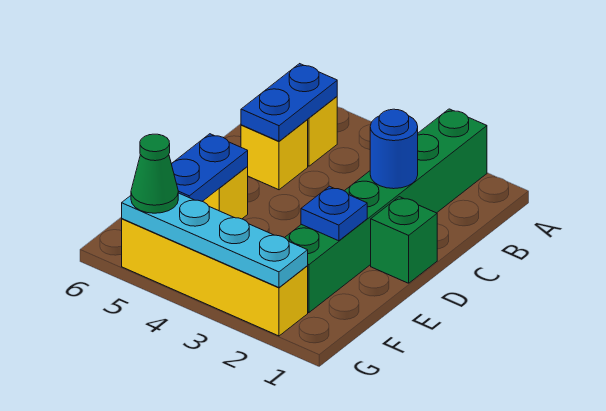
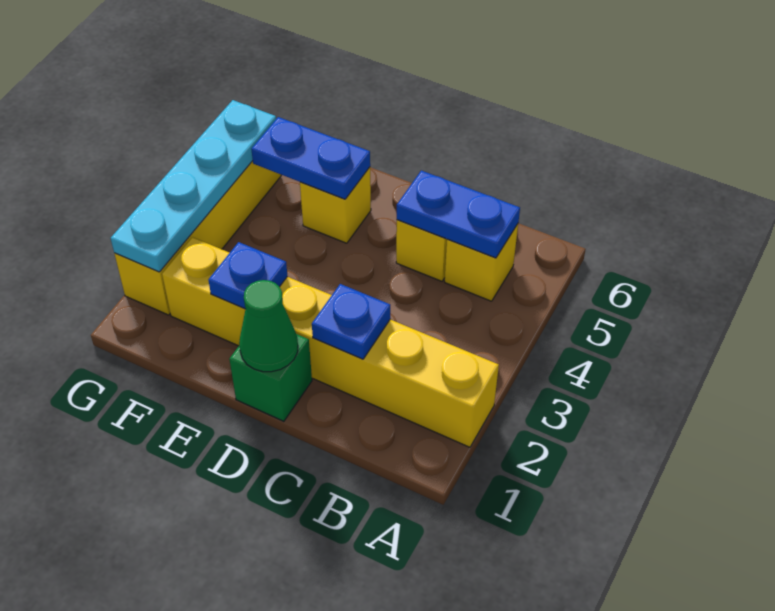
green brick A2:F2 level 1 -> yellow brick A2:F2 level 1
blue round brick C2 level 2 -> blue plate C2 level 2
green cone G5 level 3 -> green cone D1 level 2

